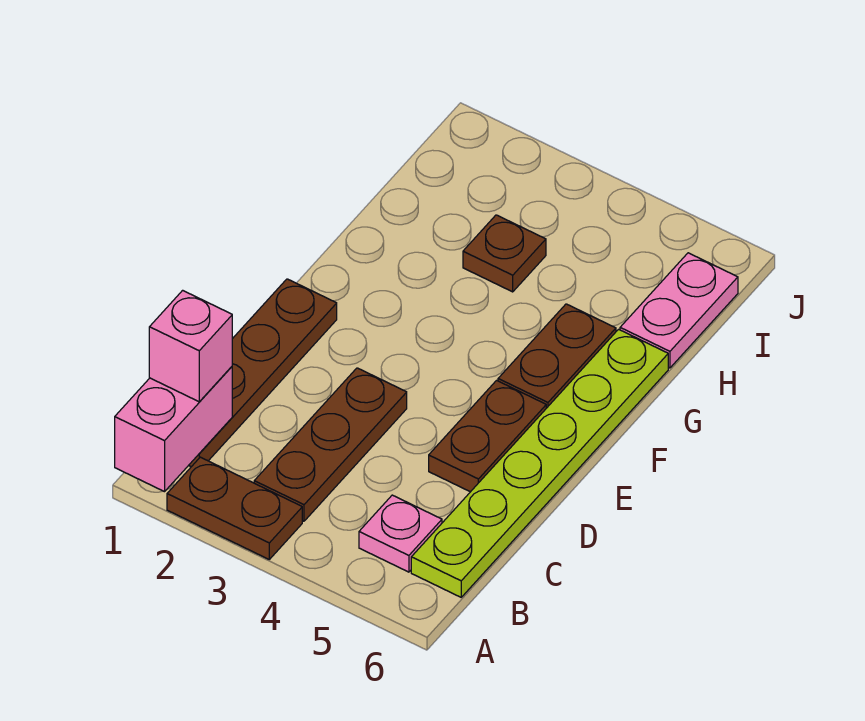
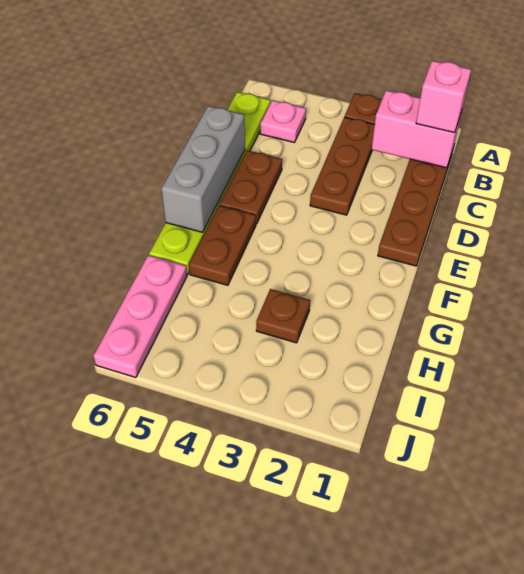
pink brick A1:B1 level 2 -> pink brick B1:B2 level 2
none -> grey brick D6:F6 level 2
pink plate H6:I6 level 1 -> pink plate H6:J6 level 1

